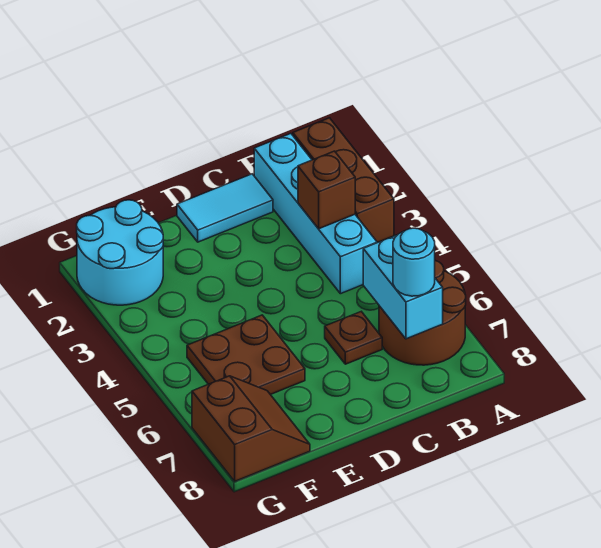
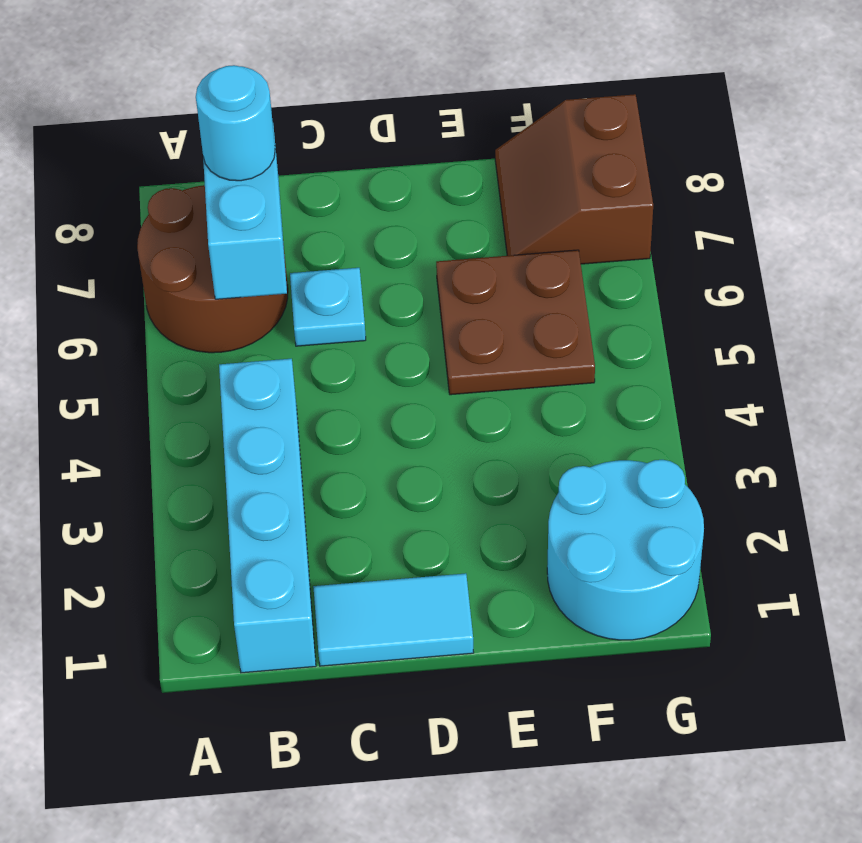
brown brick A1:A3 level 1 -> none
brown brick B3 level 2 -> none
brown plate C6 level 1 -> cyan plate C6 level 1

